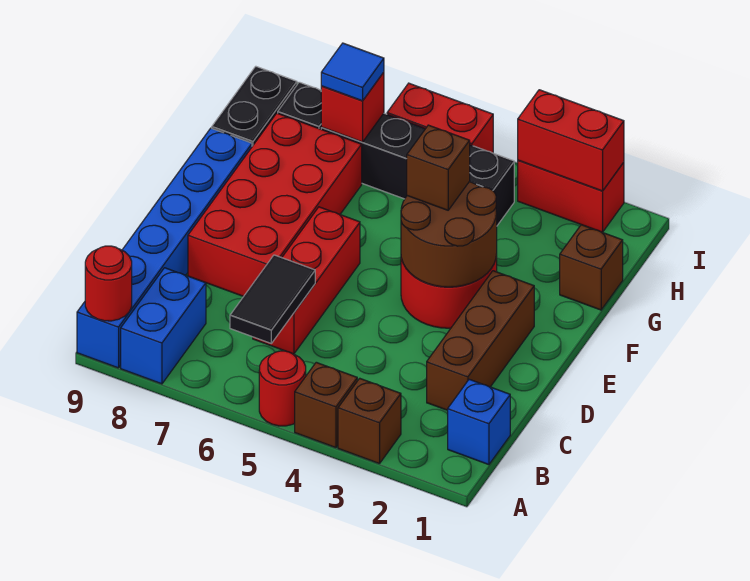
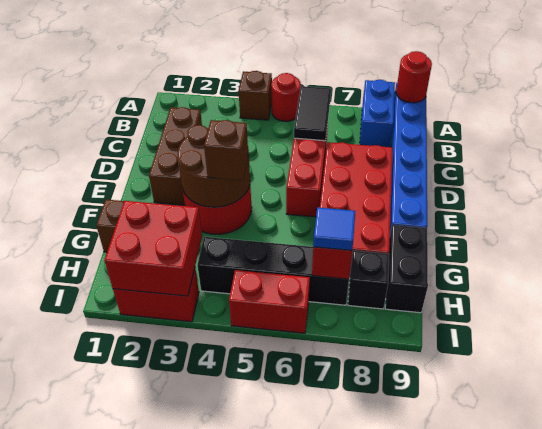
brown brick A3 level 1 -> none
blue brick B1 level 1 -> none
red brick I2:I3 level 2 -> red brick H2:I3 level 2

